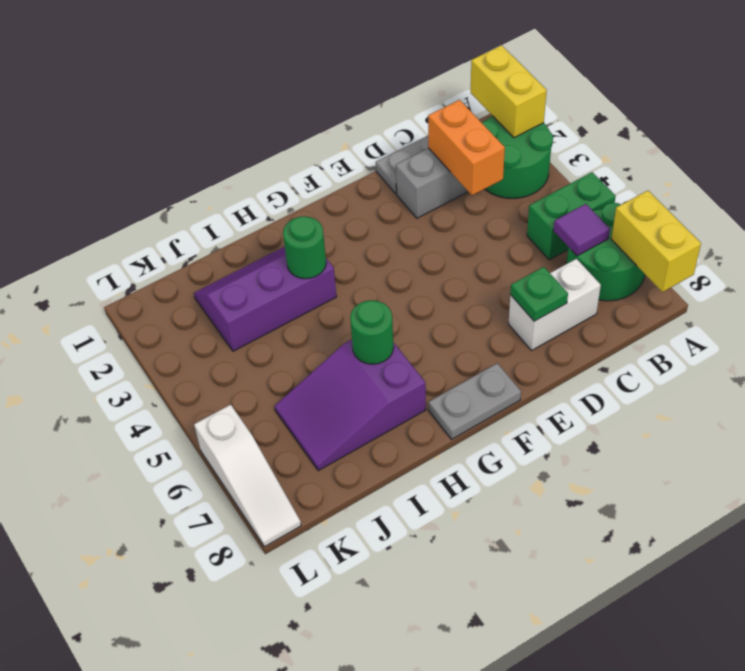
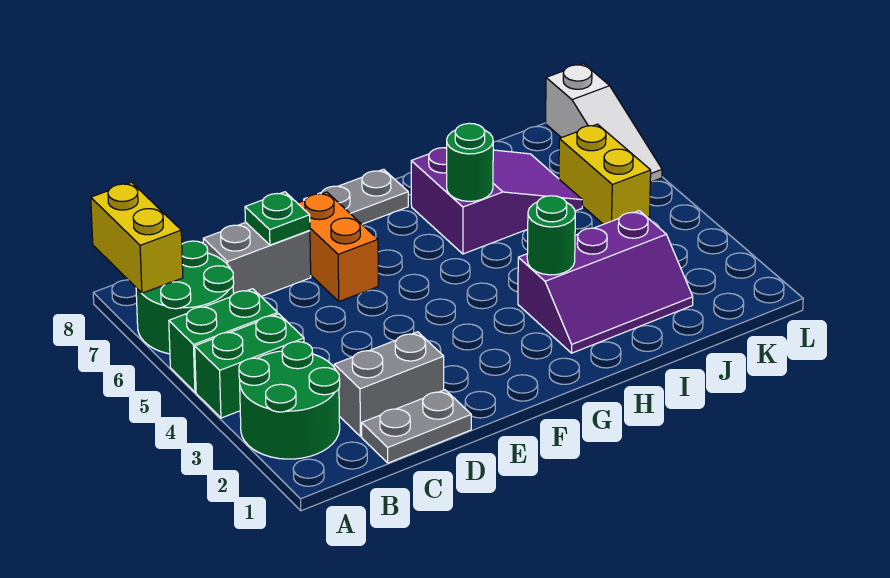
yellow brick A1:A2 level 2 -> yellow brick K5:K6 level 1
none -> green brick A4:B4 level 1
purple tile B6 level 2 -> none
orange brick C2:C3 level 2 -> orange brick E6:E7 level 1
white brick C7:D7 level 1 -> grey brick C7:D7 level 1
white slope L6:L8 level 1 top 6 -> white slope L6:L8 level 1 top 8

